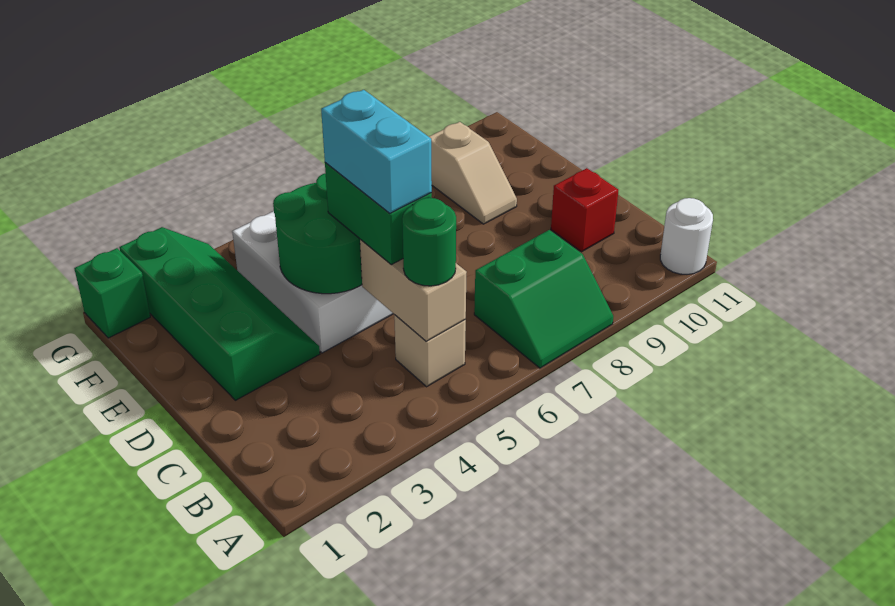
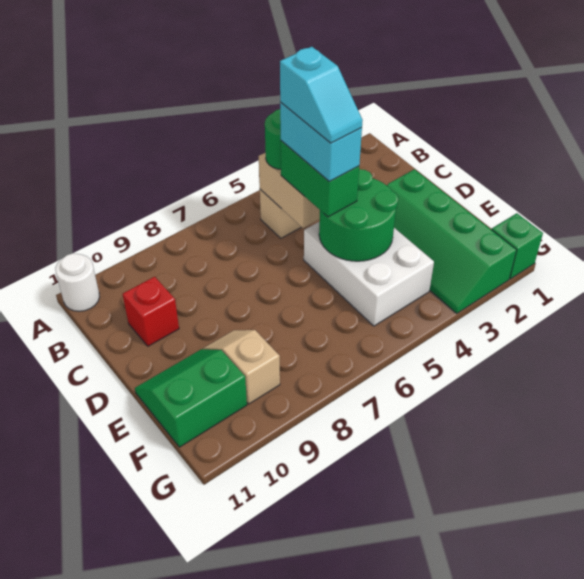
green slope A7:B8 level 1 top B -> green slope E10:F11 level 1 top F
none -> cyan slope C5:D5 level 5 top C

